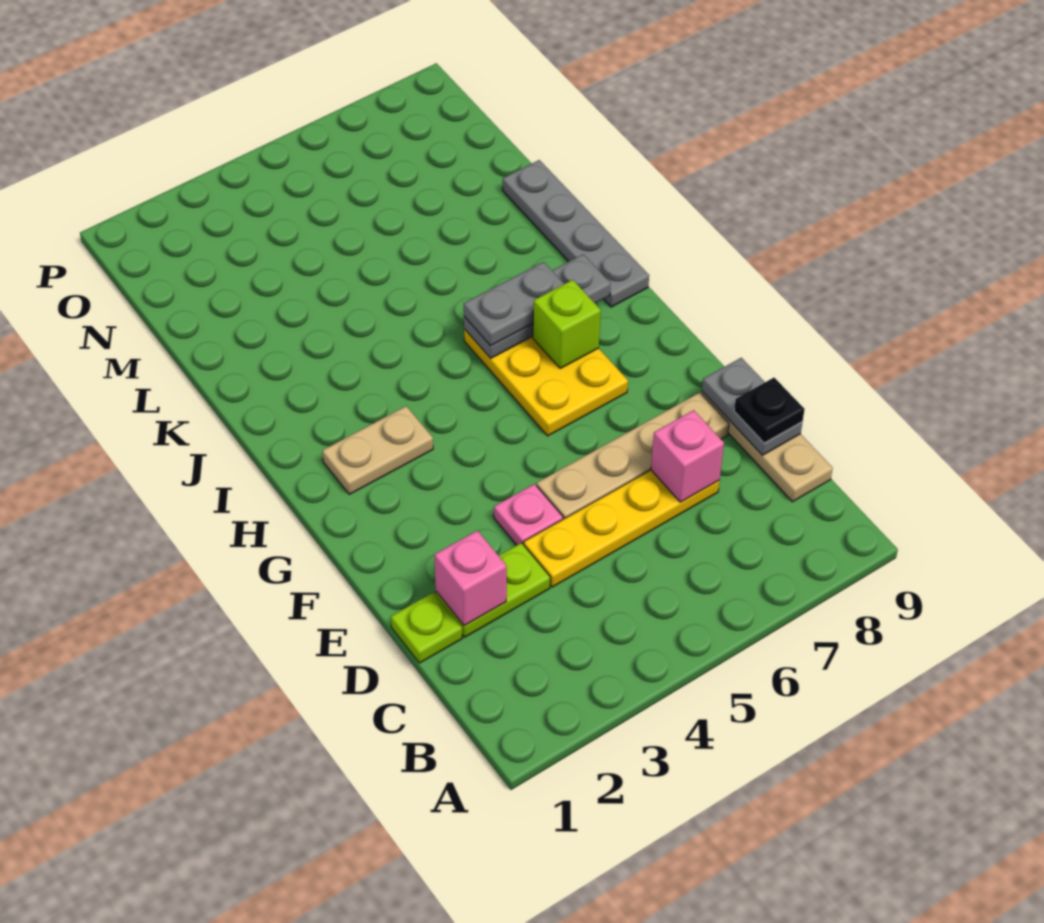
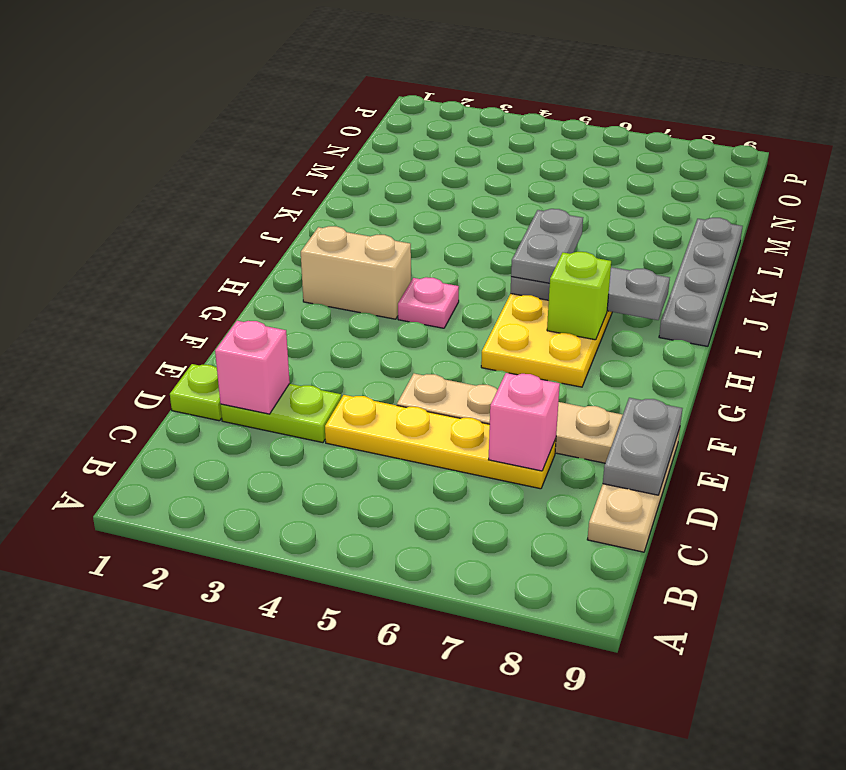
black plate D9 level 3 -> none
pink plate E4 level 1 -> pink plate H4 level 1
tan plate H2:H3 level 1 -> tan brick H2:H3 level 1
grey plate I6:I7 level 3 -> grey plate I6:J6 level 3

